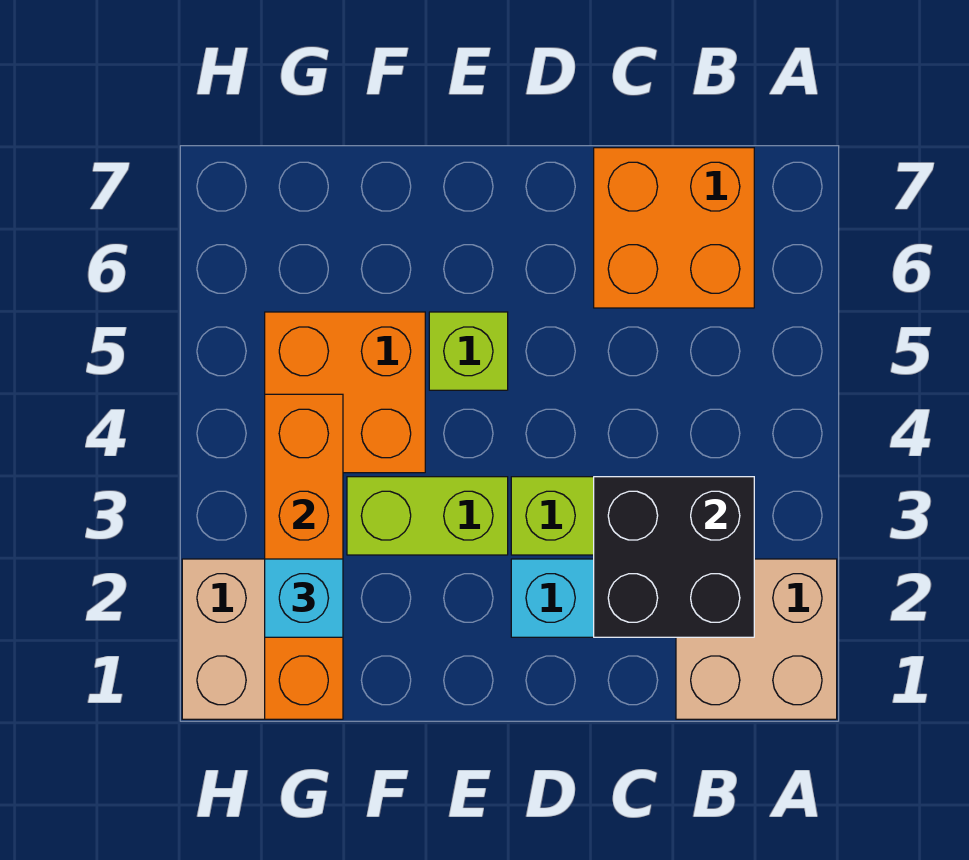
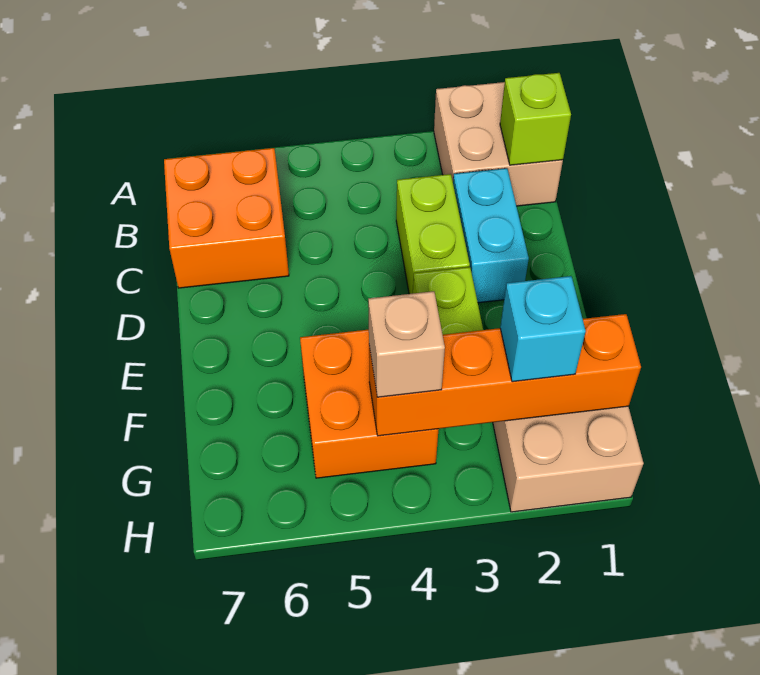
black brick B2:C3 level 2 -> none
lime brick E5 level 1 -> lime brick B1 level 2
none -> tan brick G4 level 3

